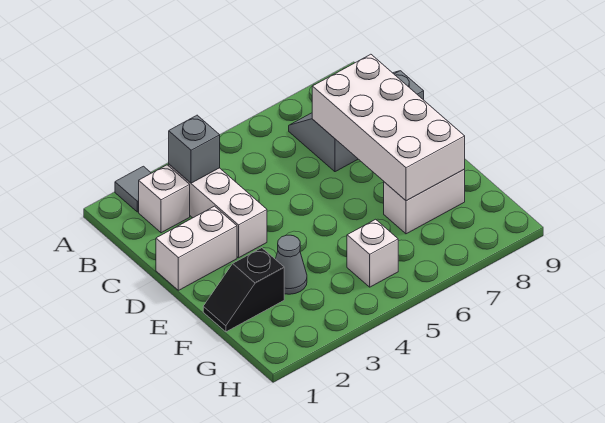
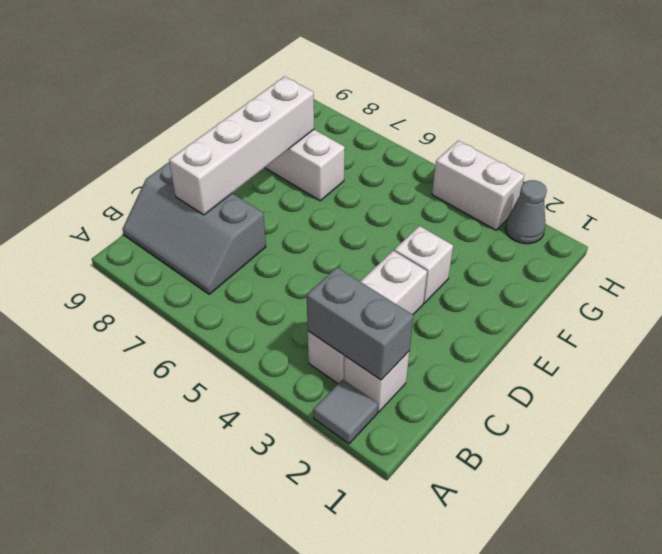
grey brick B3 level 2 -> grey brick B2:B3 level 2
white brick C7:F8 level 2 -> white brick C8:F8 level 2
white brick D1:D2 level 1 -> white brick H3:H4 level 1
black slope F1:F2 level 1 top 2 -> none
grey cone F3 level 1 -> grey cone H2 level 1
white brick G5 level 1 -> white brick E3 level 1

